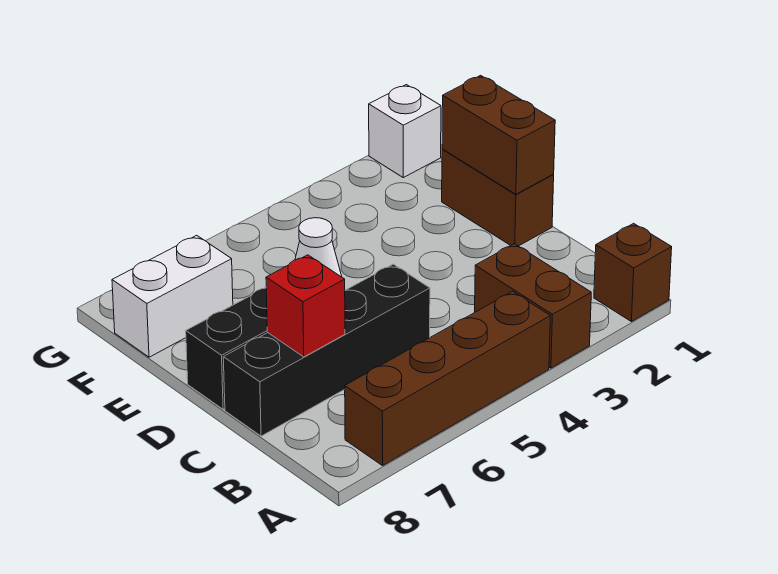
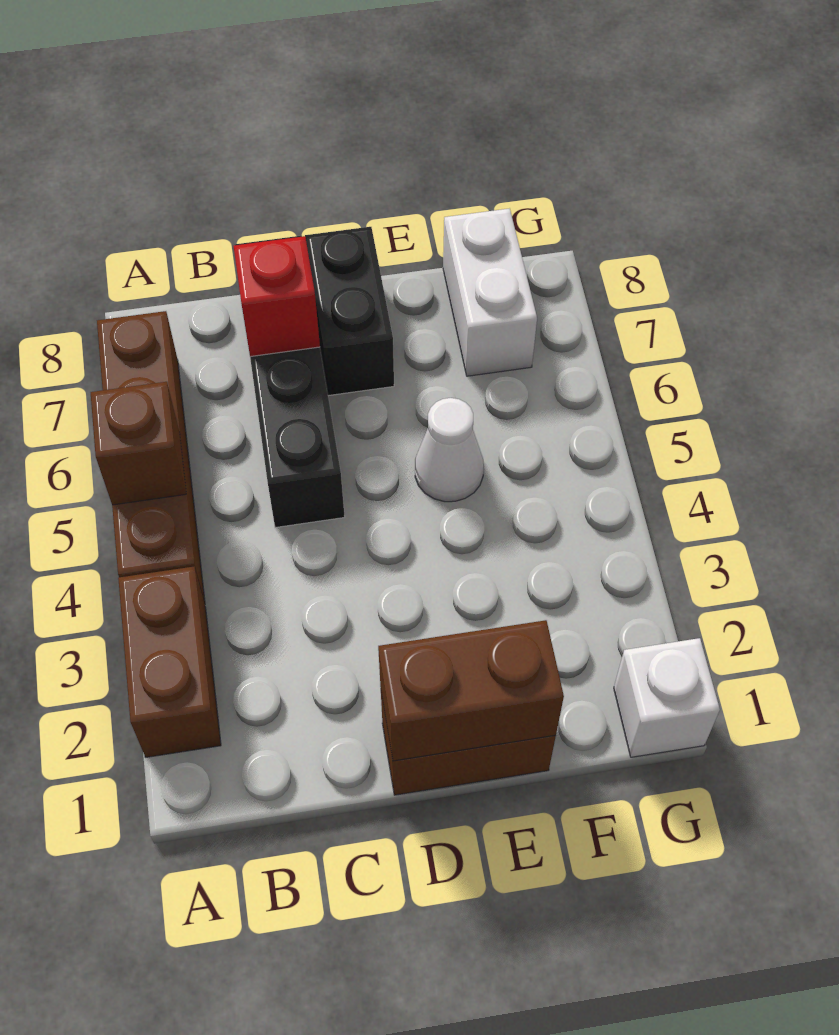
brown brick A1 level 1 -> brown brick A5 level 2
brown brick A3:B3 level 1 -> brown brick A2:A3 level 1

